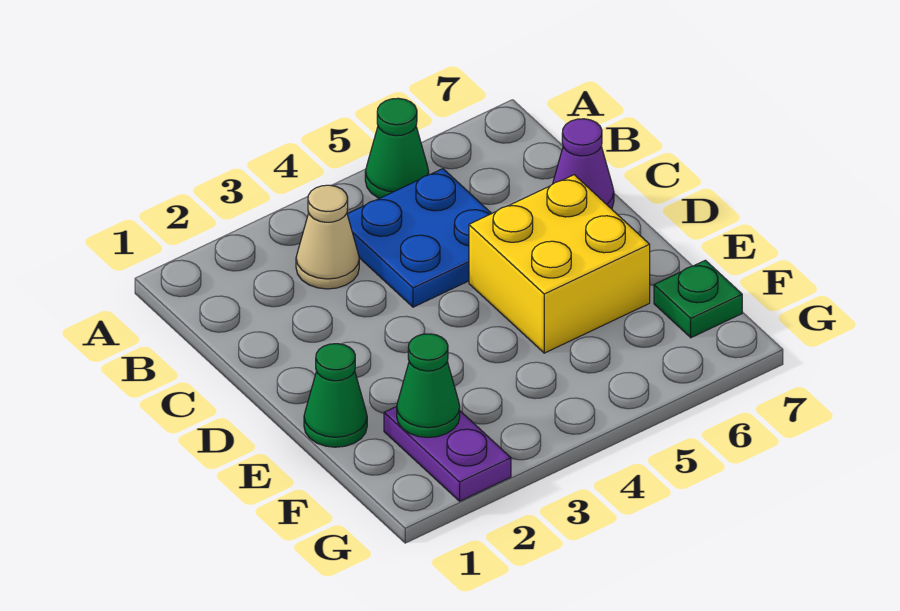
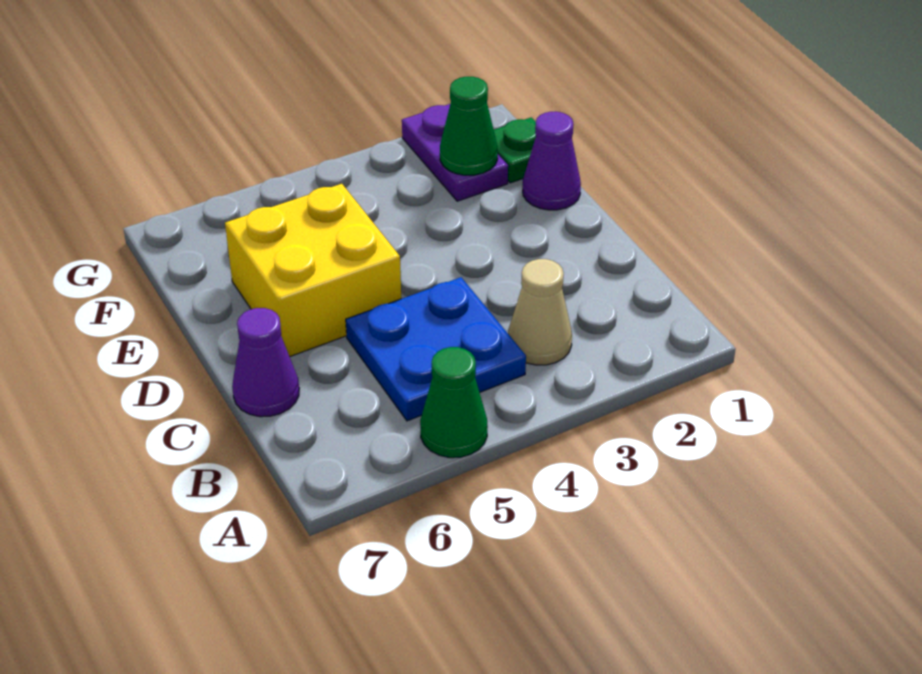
green cone E1 level 1 -> purple cone E1 level 1
green plate F7 level 1 -> green plate F1 level 1

